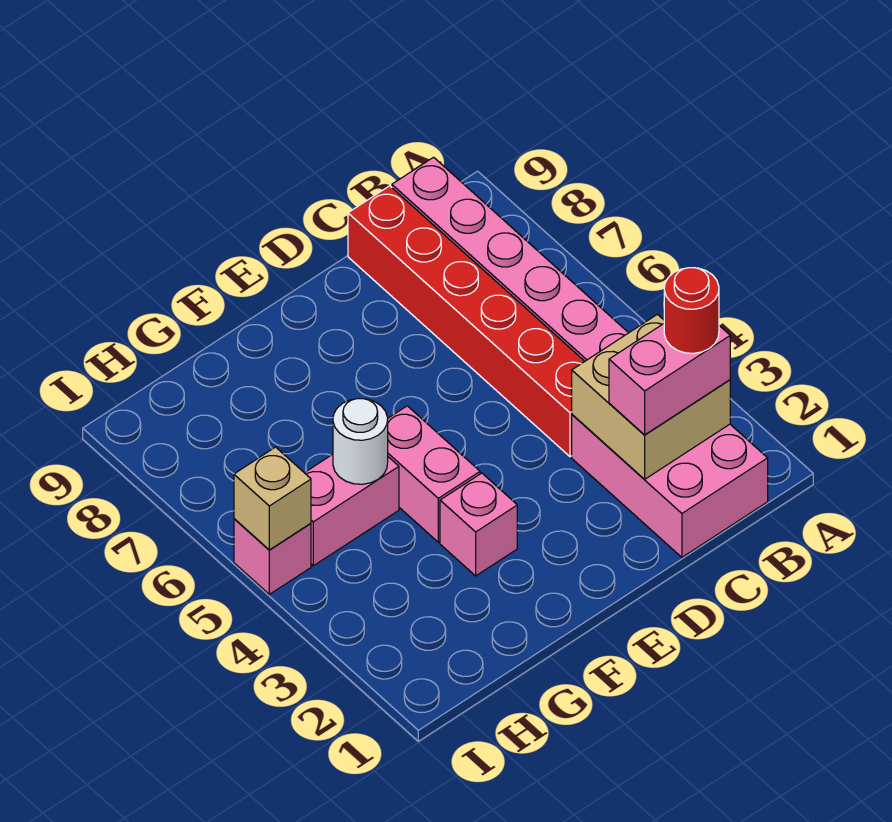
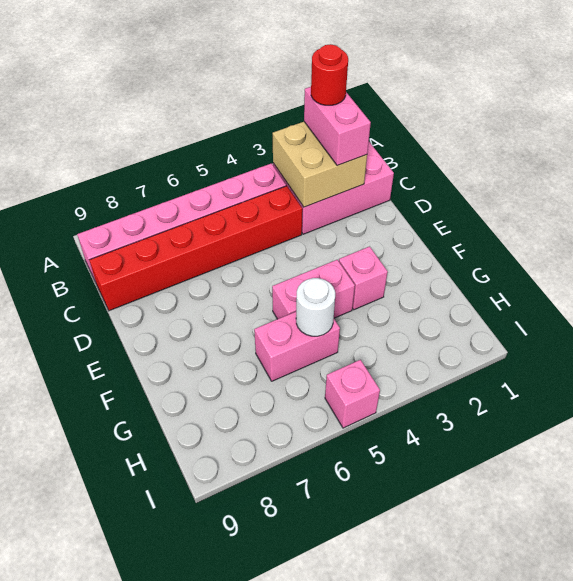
pink brick G5:H5 level 1 -> pink brick G5:G6 level 1
tan brick I5 level 2 -> none

